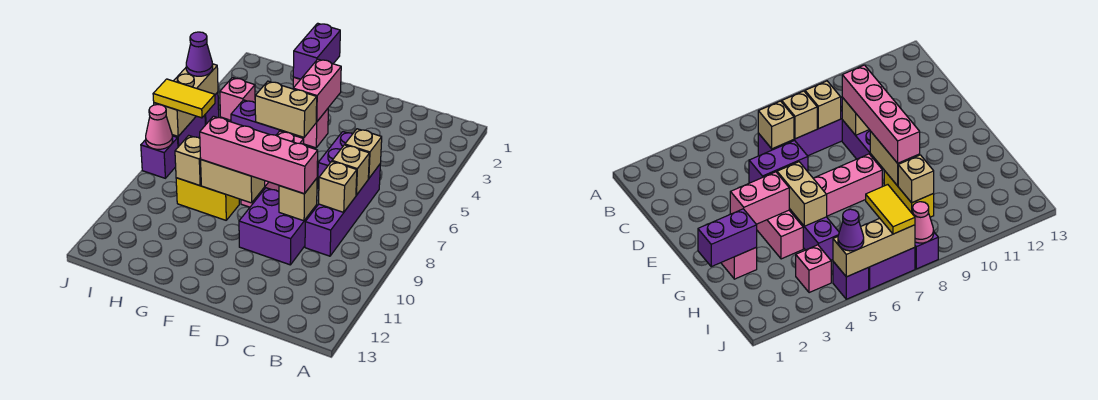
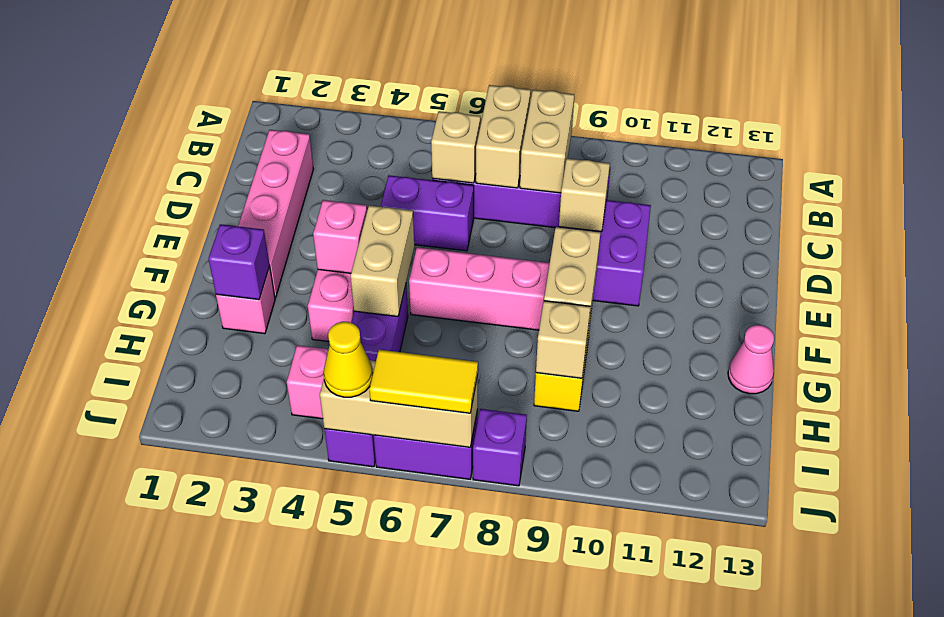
tan brick C7 level 2 -> tan brick B7:C7 level 2
tan brick C8 level 2 -> tan brick B8:C8 level 2
pink brick D9:G9 level 3 -> pink brick C2:F2 level 1
pink brick F3:F4 level 2 -> pink brick F4 level 2
purple brick G1:G2 level 2 -> purple brick G2 level 2
yellow tile I7:J7 level 3 -> yellow tile J6:J7 level 3
purple cone J5 level 3 -> yellow cone J5 level 3
pink cone J8 level 2 -> pink cone G13 level 1

